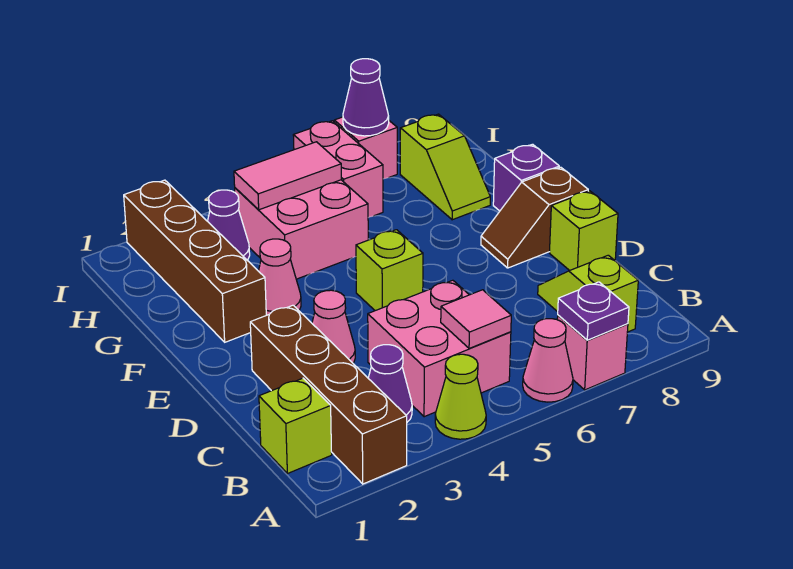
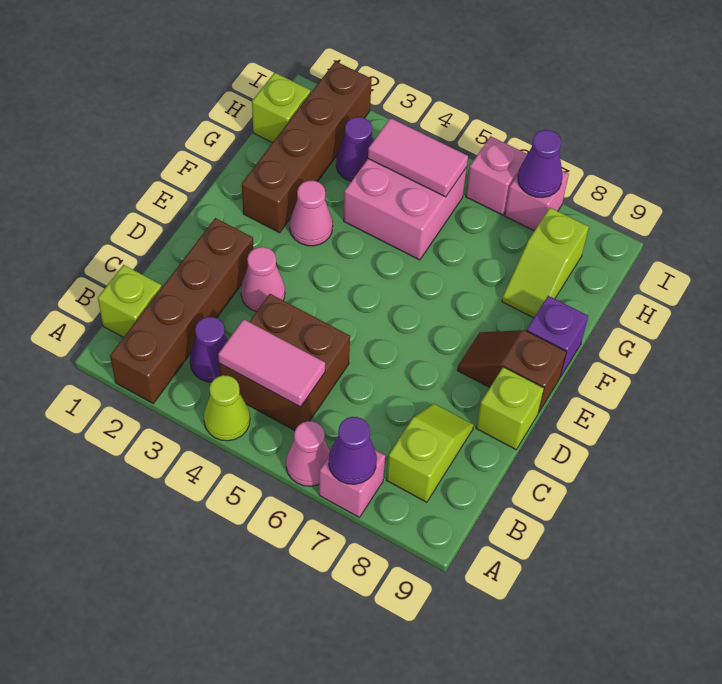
purple plate A7 level 2 -> purple cone A7 level 2
pink brick B4:C5 level 1 -> brown brick B4:C5 level 1
pink tile B5 level 2 -> pink tile B4:B5 level 2
lime brick E5 level 1 -> lime brick H1 level 1
pink brick H6:I6 level 1 -> pink brick I6 level 1

